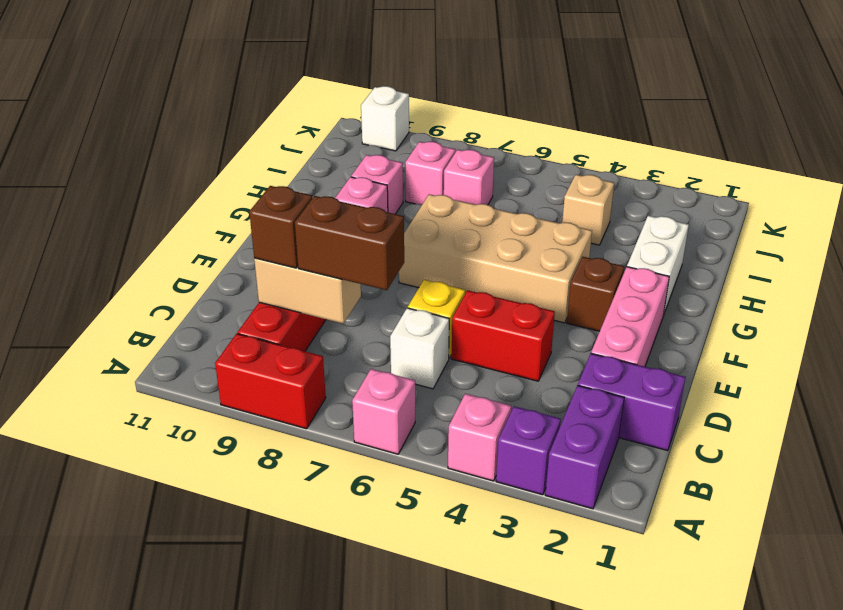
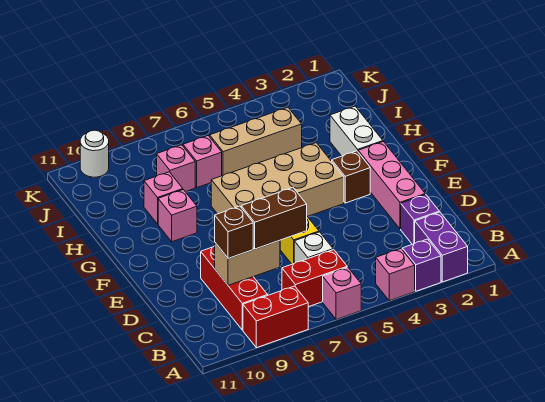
purple brick C1:C2 level 1 -> purple brick C2 level 1
red brick D4:D5 level 1 -> red brick B6:B7 level 1
tan brick I4 level 1 -> tan brick I4:I6 level 1
white brick K10 level 1 -> white round brick K10 level 1

